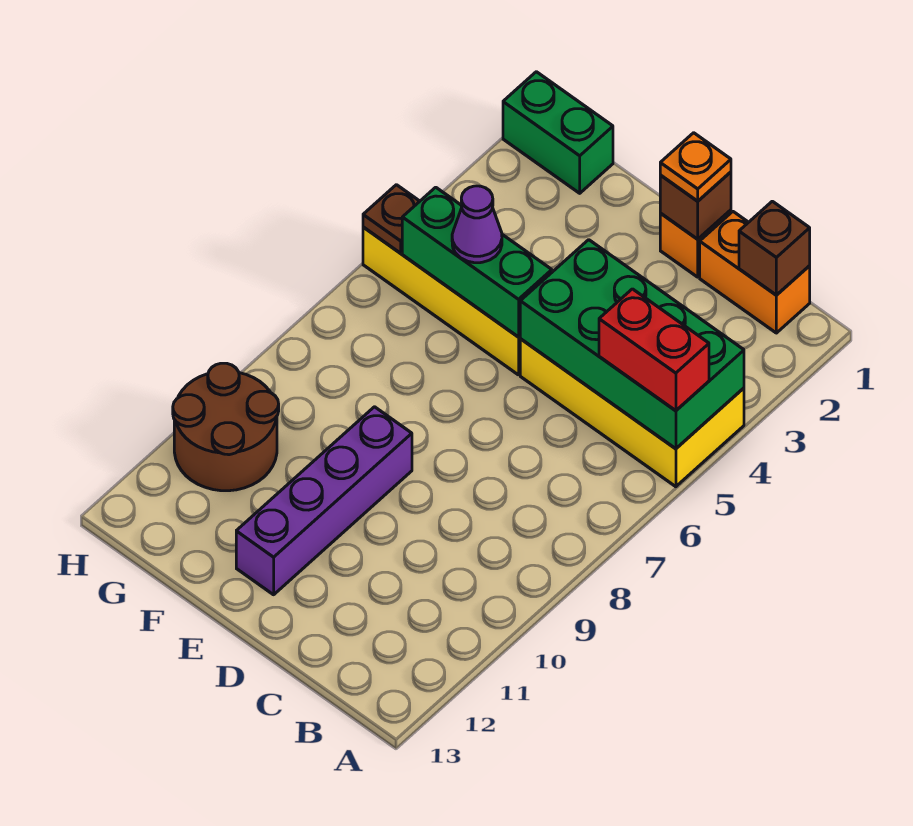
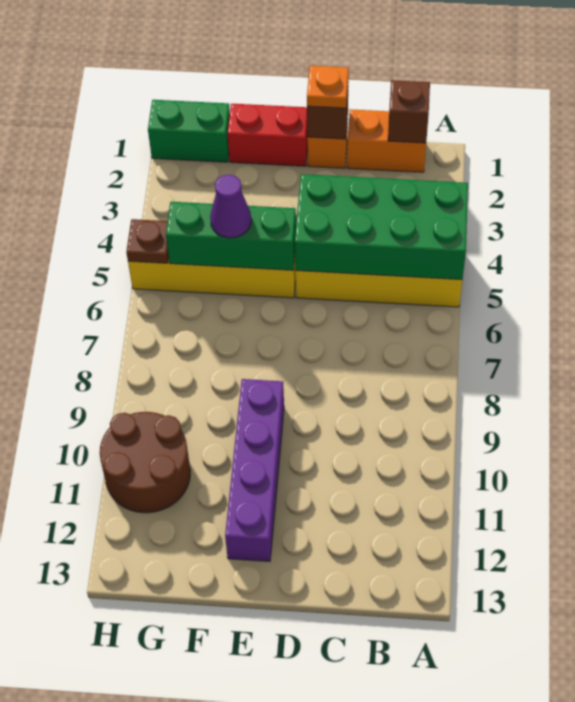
red brick A5:B5 level 3 -> red brick E1:F1 level 1

